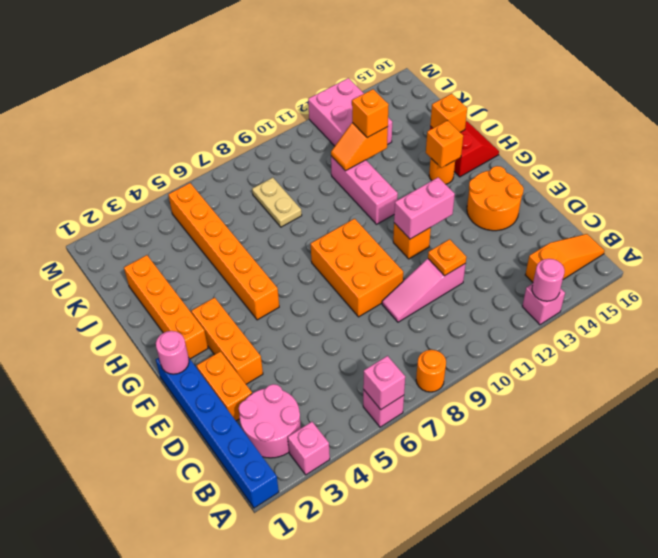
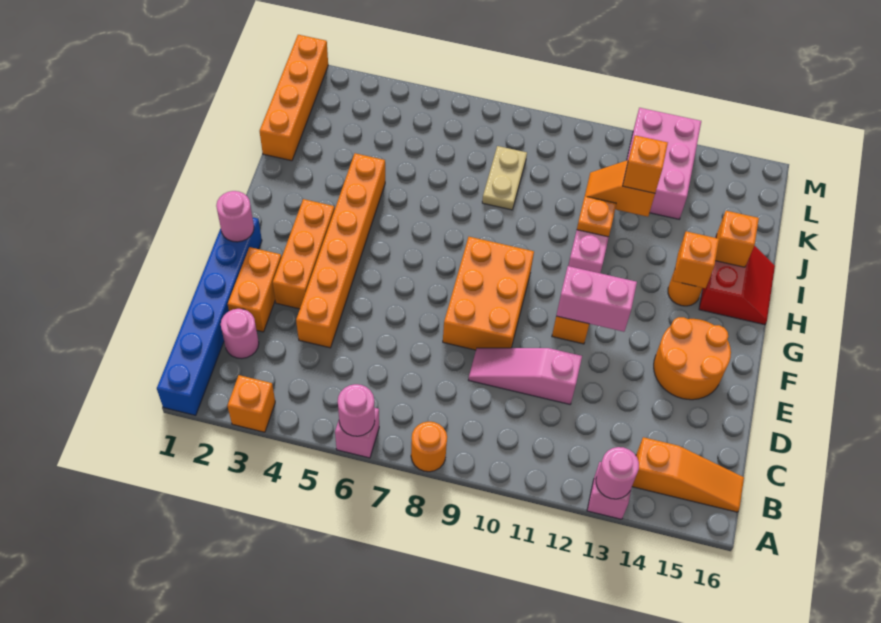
pink brick A3 level 1 -> orange brick A3 level 1
pink brick A6 level 2 -> pink round brick A6 level 2
pink round brick B2:C3 level 1 -> pink round brick C2 level 1
orange plate D11 level 2 -> orange plate I11 level 2
orange brick G2:J2 level 1 -> orange brick J1:M1 level 1
orange brick G5:L5 level 1 -> orange brick D4:I4 level 1

